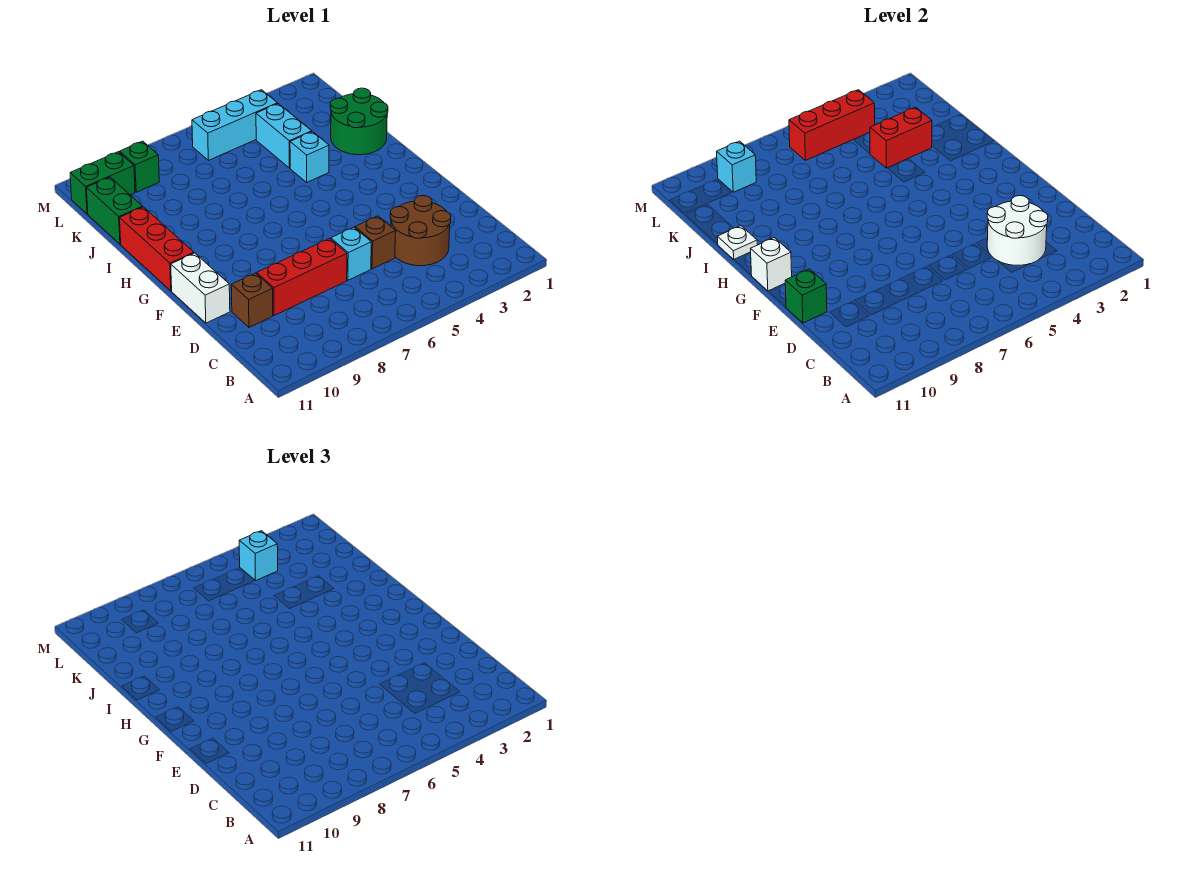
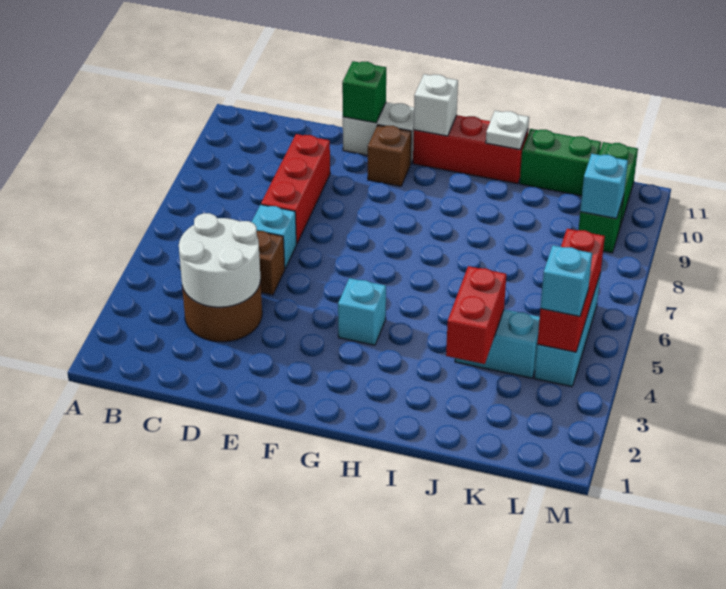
brown brick D10 level 1 -> brown brick F10 level 1
green round brick I1:J2 level 1 -> none
cyan brick I4 level 1 -> cyan brick G4 level 1

